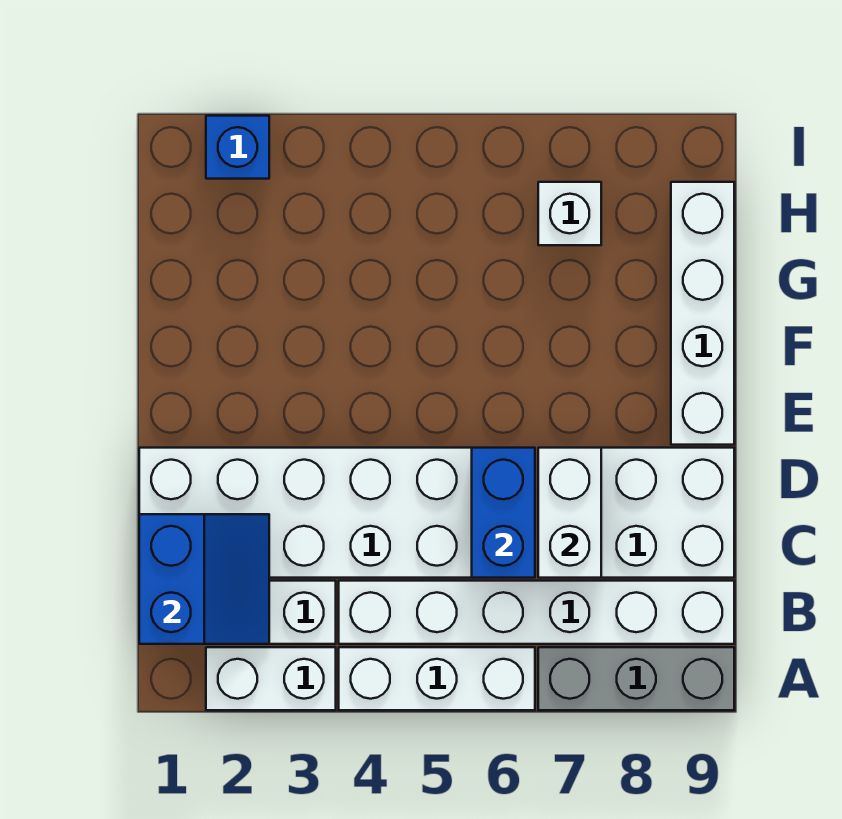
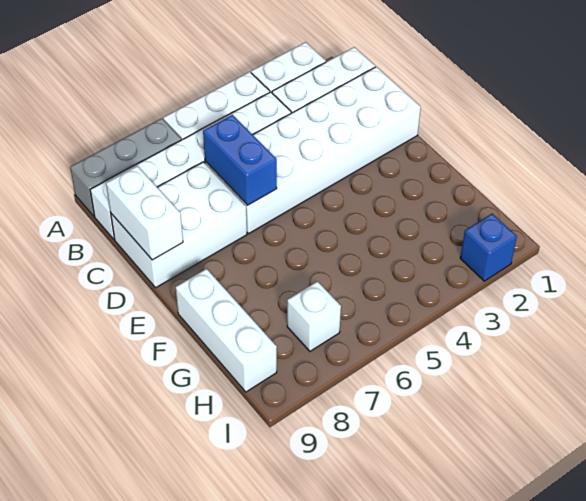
blue slope B1:C2 level 2 top 1 -> none
white brick C7:D7 level 2 -> white brick C9:D9 level 2
white brick E9:H9 level 1 -> white brick F9:H9 level 1

